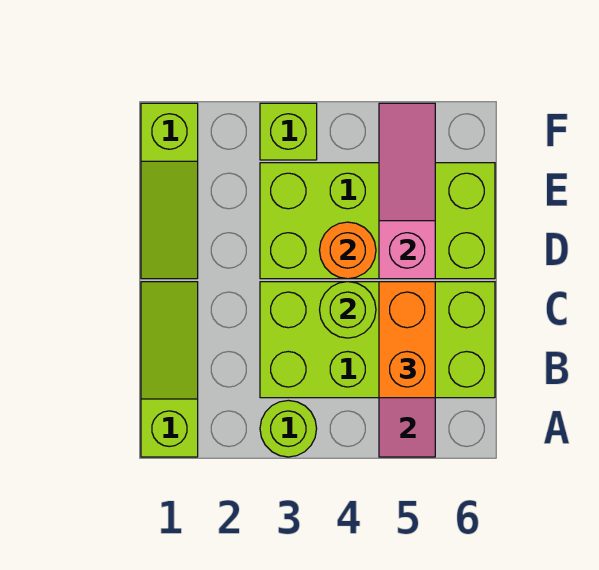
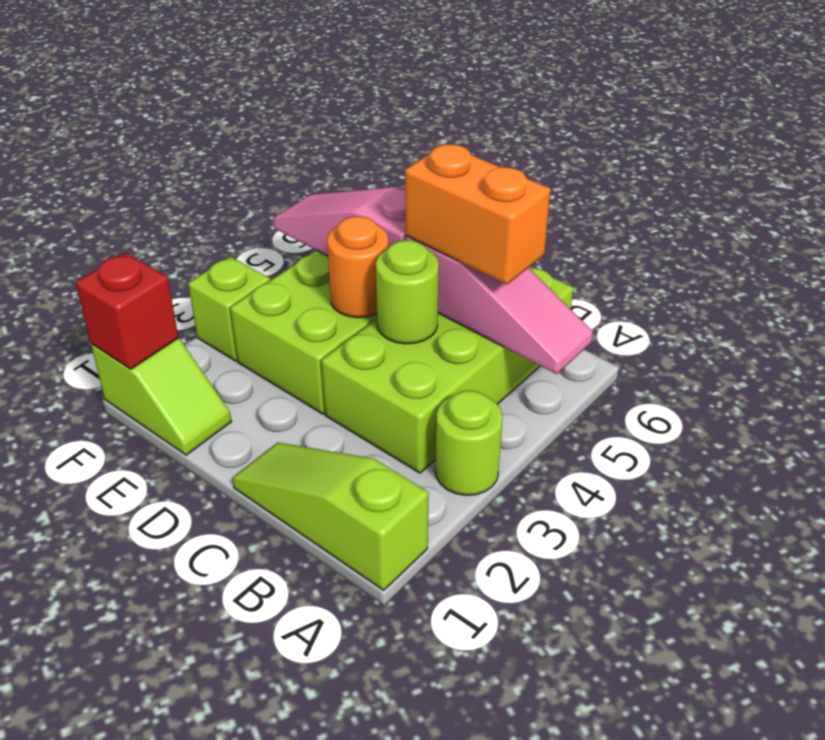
lime slope D1:F1 level 1 top F -> lime slope E1:F1 level 1 top F
none -> red brick F1 level 2

